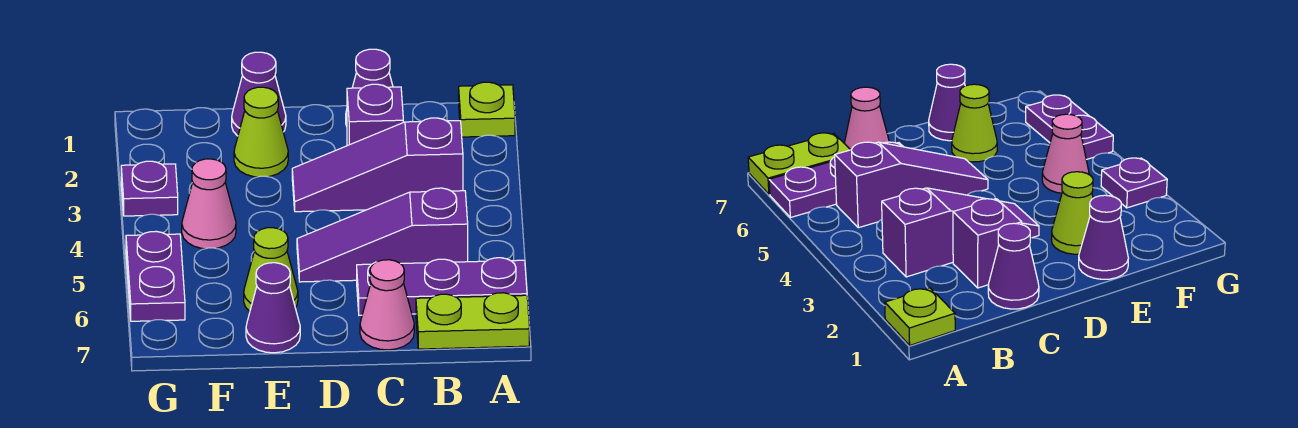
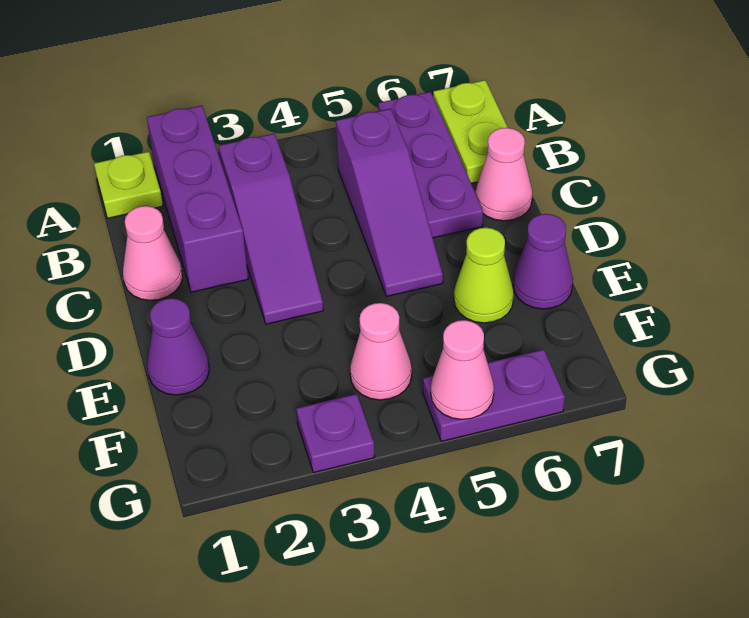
purple cone C1 level 1 -> pink cone C1 level 1
purple brick C2 level 1 -> purple brick A2:C2 level 1
lime cone E2 level 1 -> none
none -> pink cone G5 level 2

